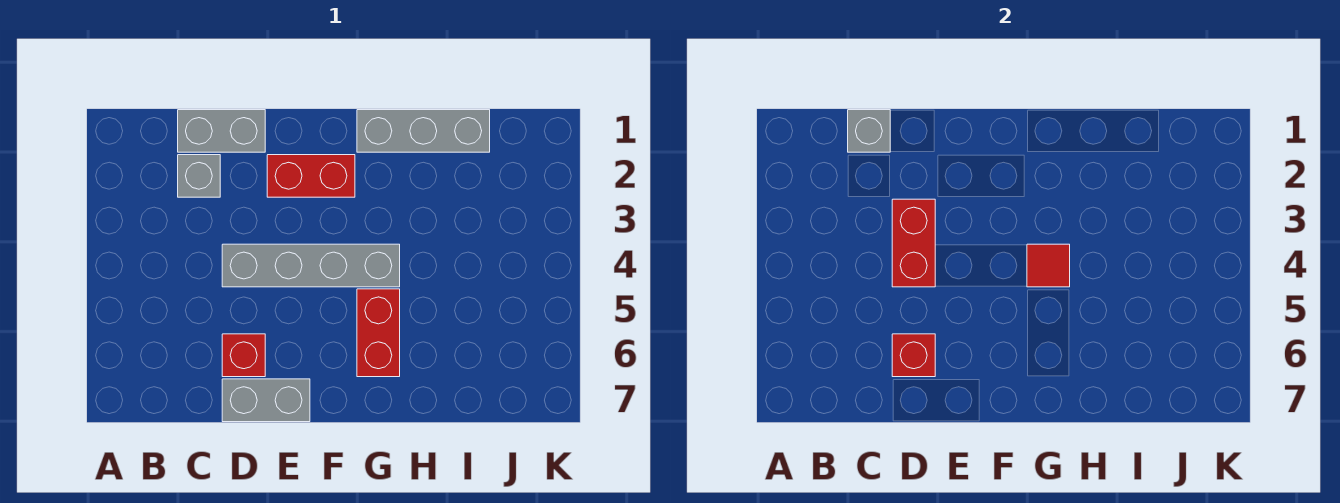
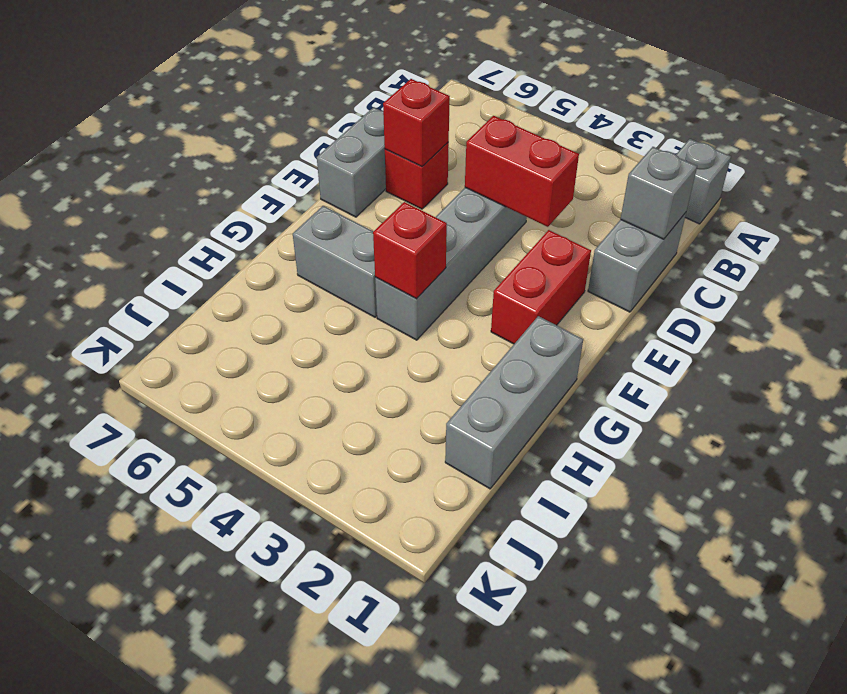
grey brick C2 level 1 -> grey brick A1 level 1
red tile G4 level 2 -> red brick G4 level 2
red brick G5:G6 level 1 -> grey brick G5:G6 level 1

